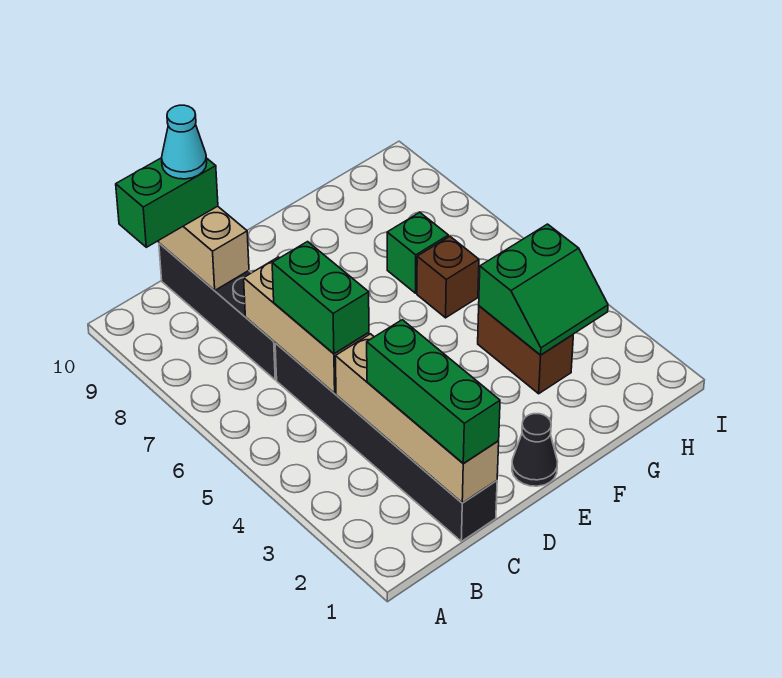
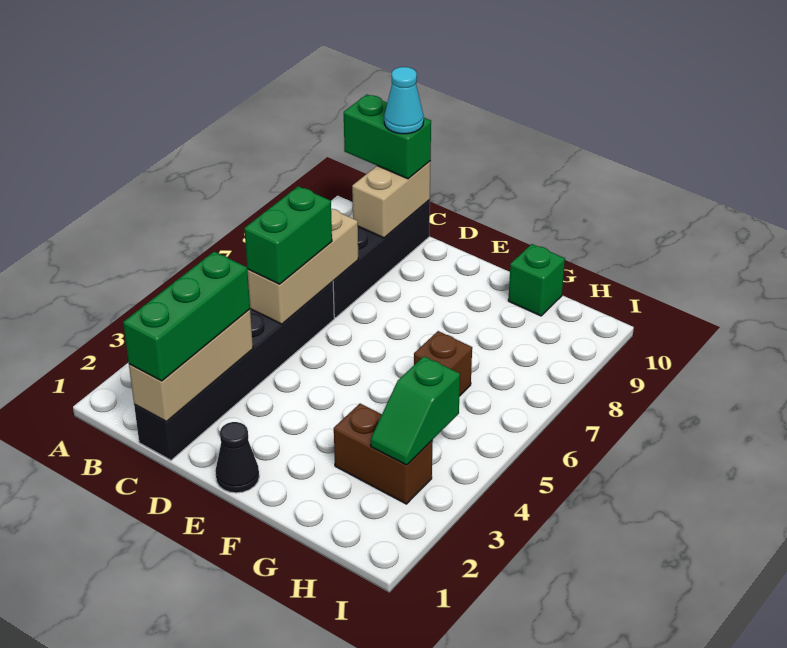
tan brick C1:C4 level 2 -> tan brick C1:C3 level 2
brown brick G3:G4 level 1 -> brown brick G3:H3 level 1
green slope G3:H4 level 2 top 4 -> green slope H3:H4 level 2 top 4
green brick G7 level 1 -> green brick G10 level 1

